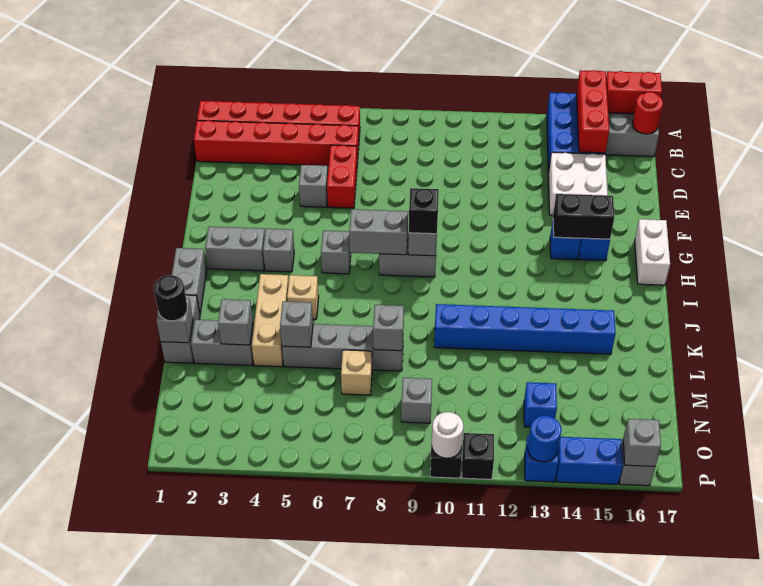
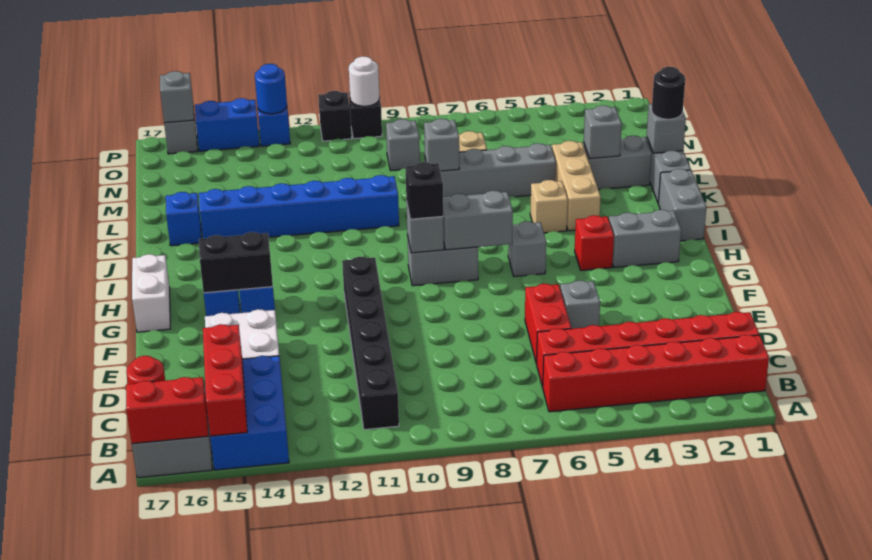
none -> black brick B11:G11 level 1
grey brick H4 level 1 -> red brick H4 level 1
grey brick L5 level 2 -> none
blue brick N13 level 1 -> blue brick K16 level 1

